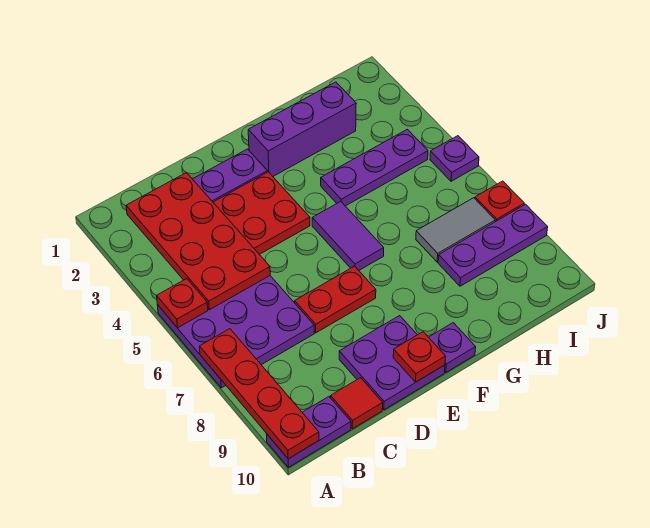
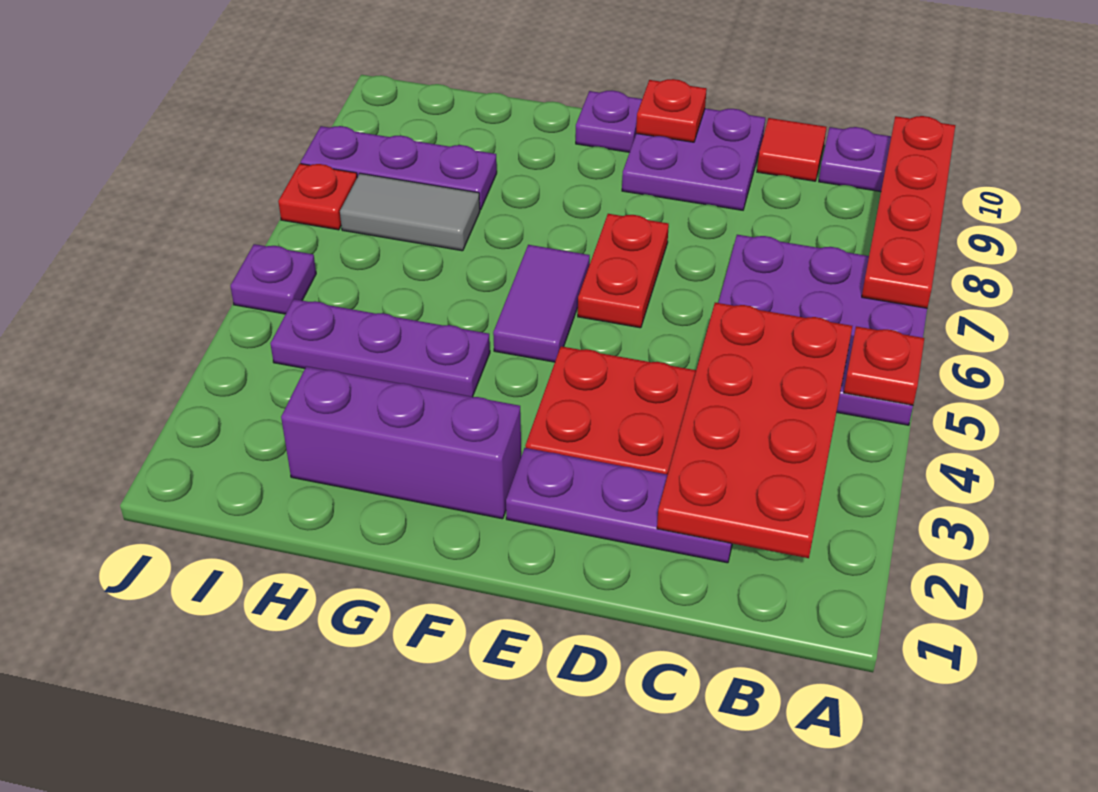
red plate D7:E7 level 1 -> red plate E6:E7 level 1

